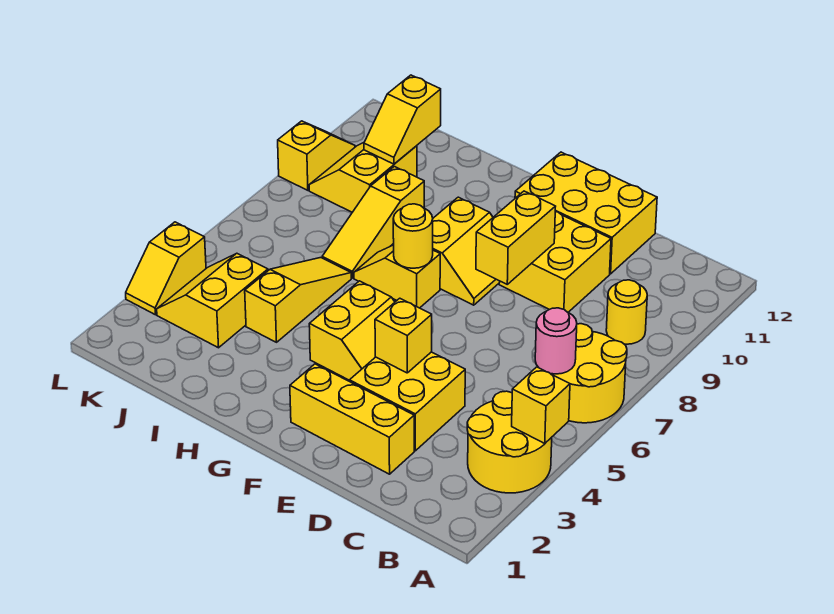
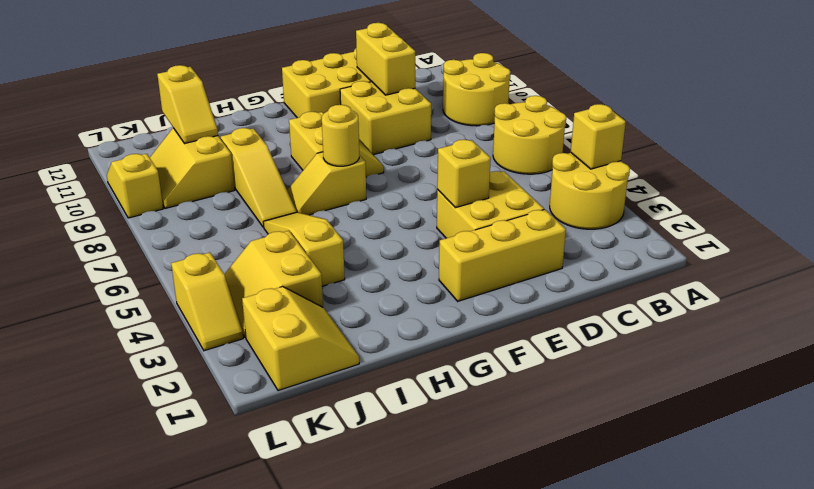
pink round brick B6 level 2 -> none
yellow round brick B9 level 1 -> yellow round brick A9:B10 level 1
yellow brick E8:E9 level 2 -> yellow brick D10:D11 level 2
yellow slope F4:G5 level 1 top G -> yellow slope J1:K2 level 1 top K

